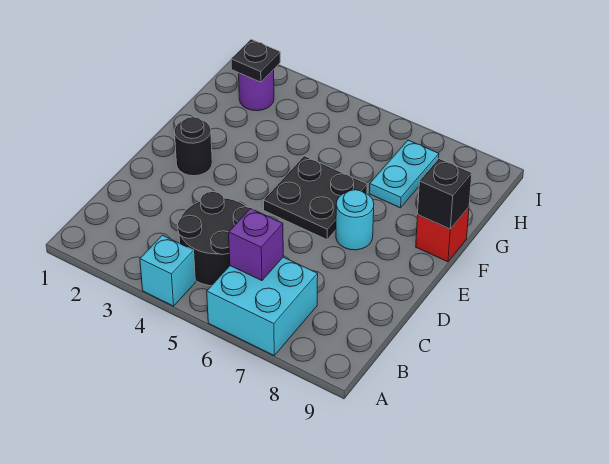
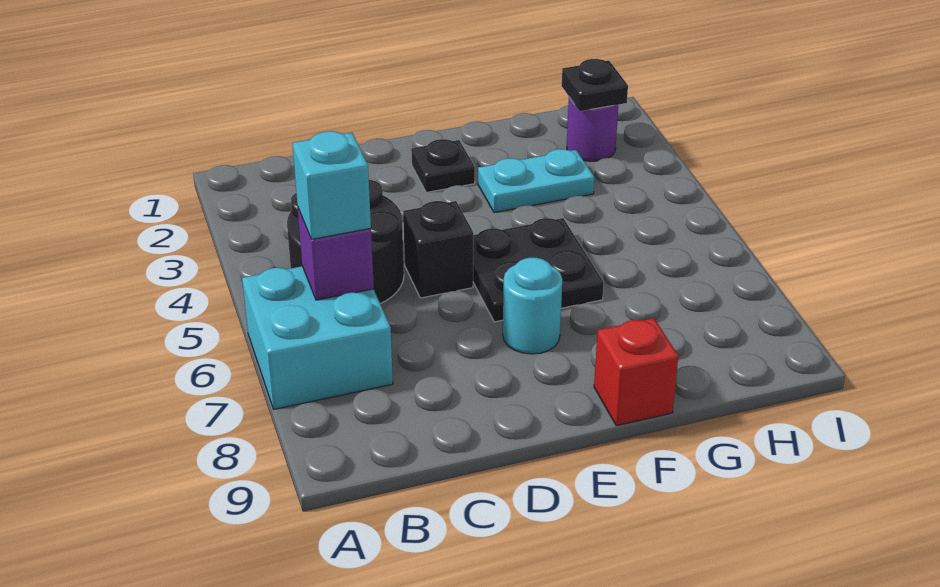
cyan brick A4 level 1 -> cyan brick B6 level 3
black round brick E2 level 1 -> black plate E2 level 1
black brick F9 level 2 -> black brick D5 level 1
cyan plate G7:H7 level 1 -> cyan plate F3:G3 level 1

